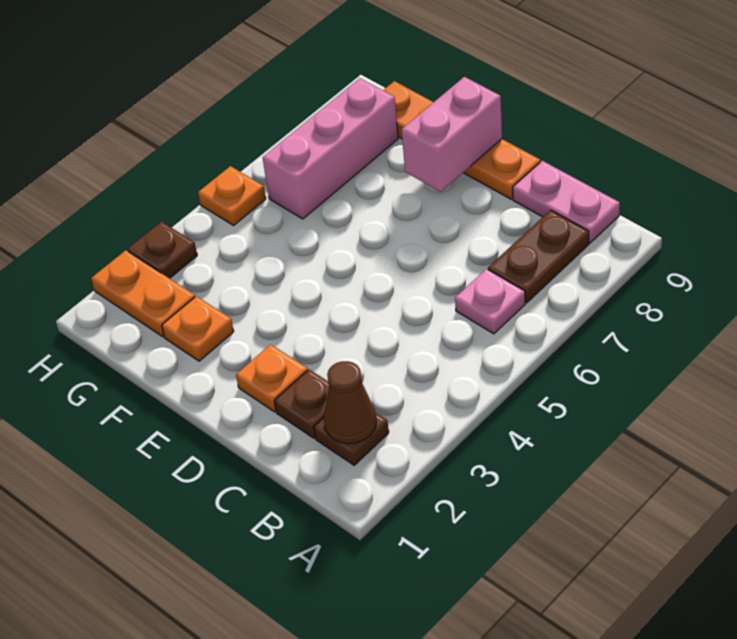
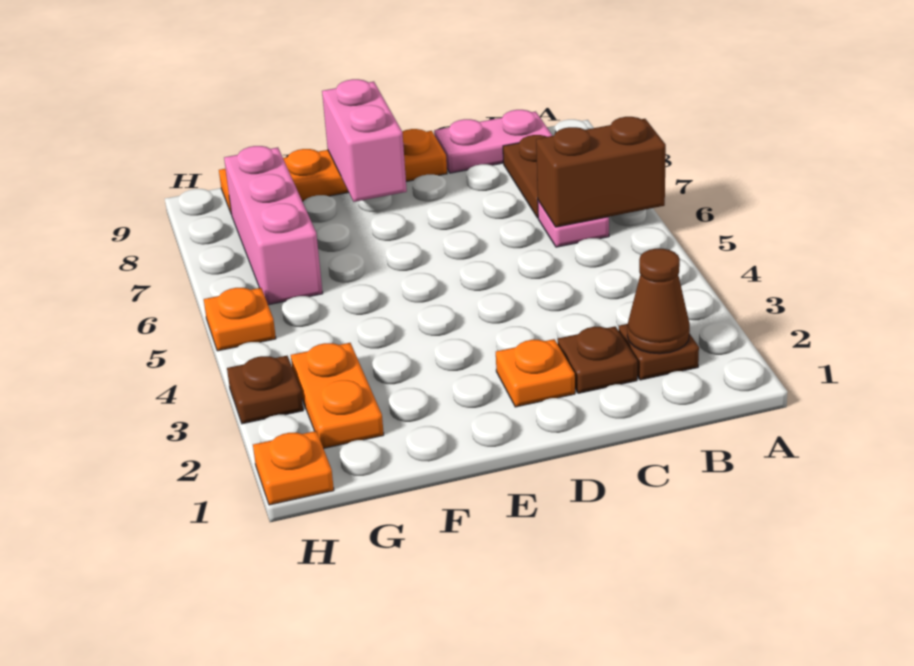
none -> brown brick A6:B6 level 2
orange plate F2 level 1 -> orange plate H1 level 1
orange plate G2:H2 level 1 -> orange plate G2:G3 level 1

